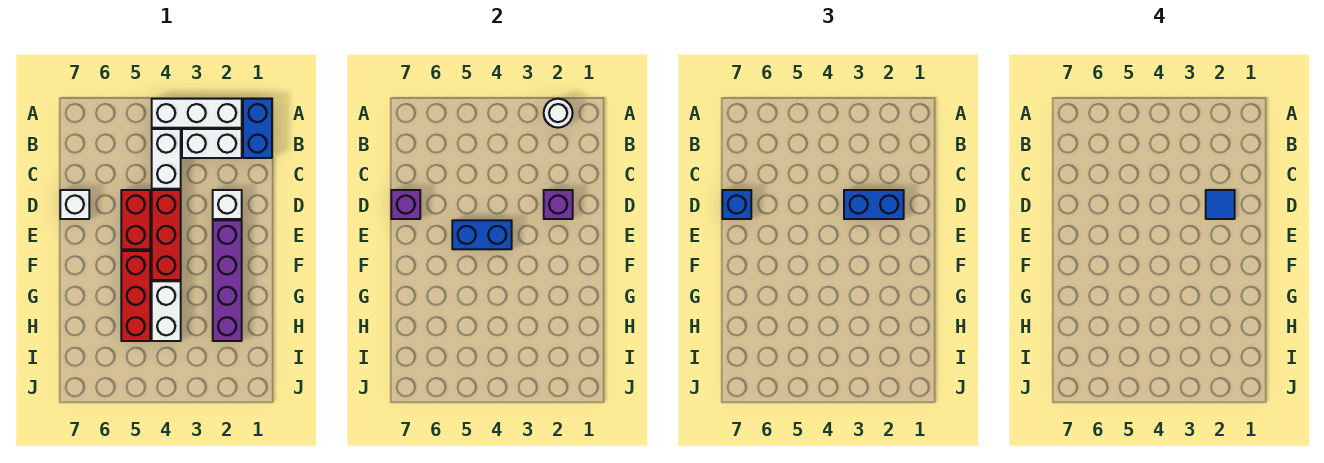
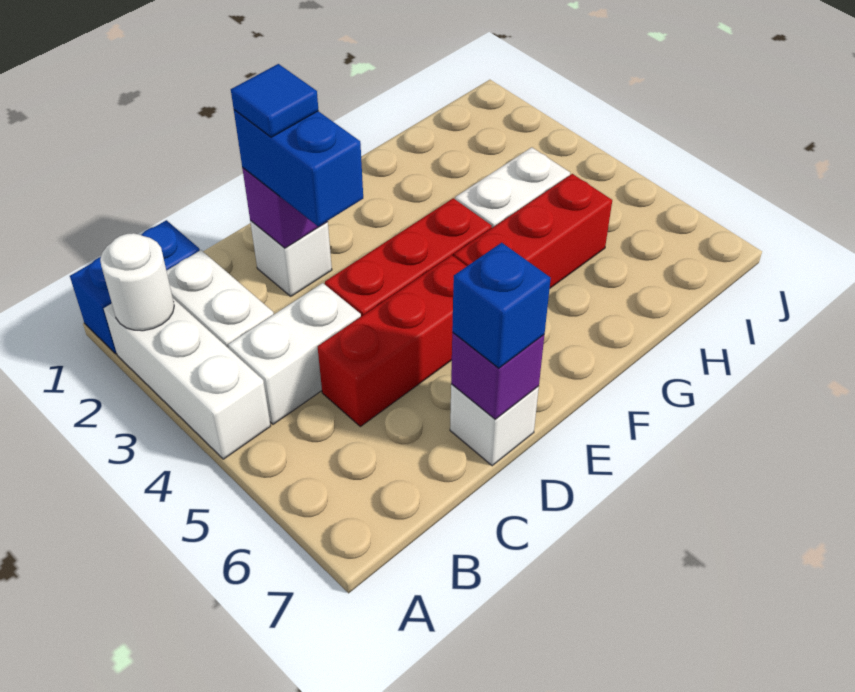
red brick D5:E5 level 1 -> red brick C5:E5 level 1
purple brick E2:H2 level 1 -> none
blue brick E4:E5 level 2 -> none

